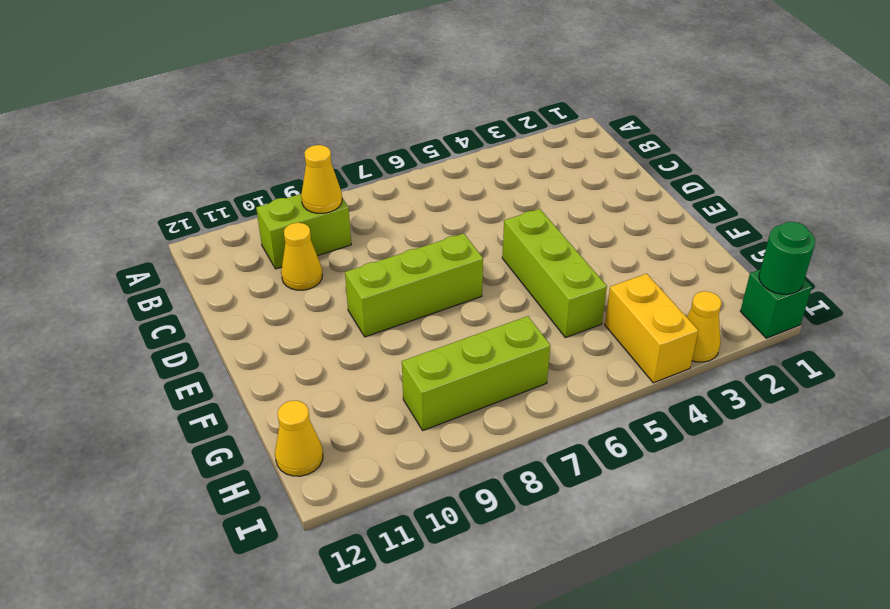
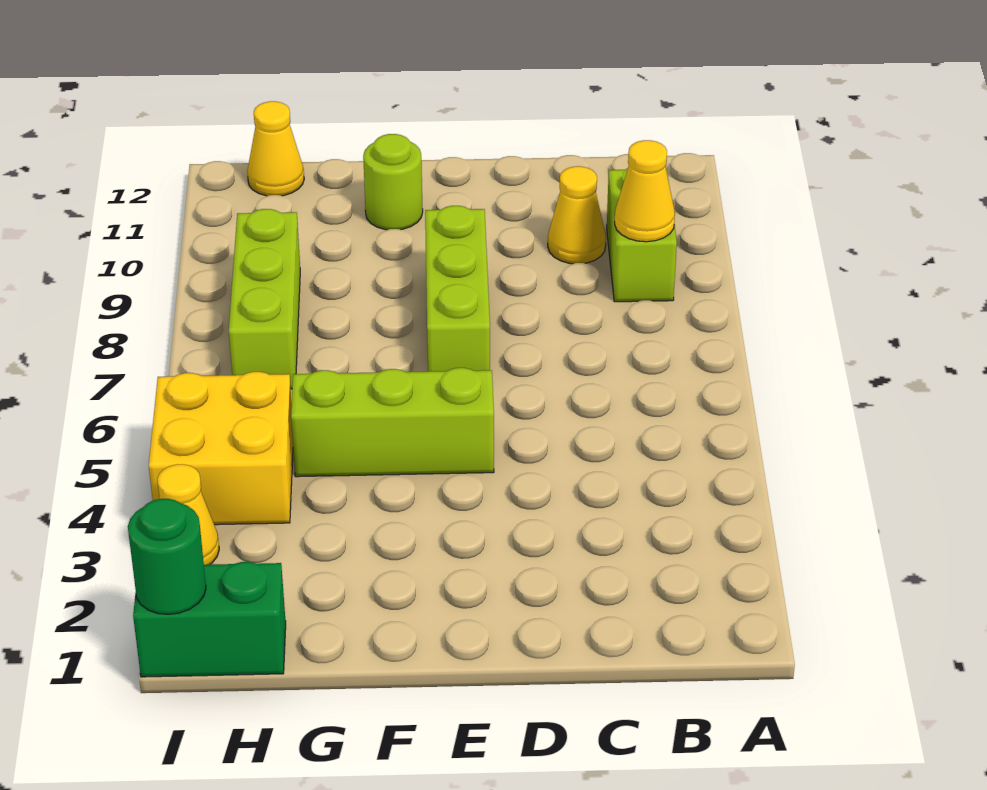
none -> lime round brick F11 level 1
yellow brick H4:I4 level 1 -> yellow brick H4:I5 level 1
green brick I1 level 1 -> green brick H1:I1 level 1

